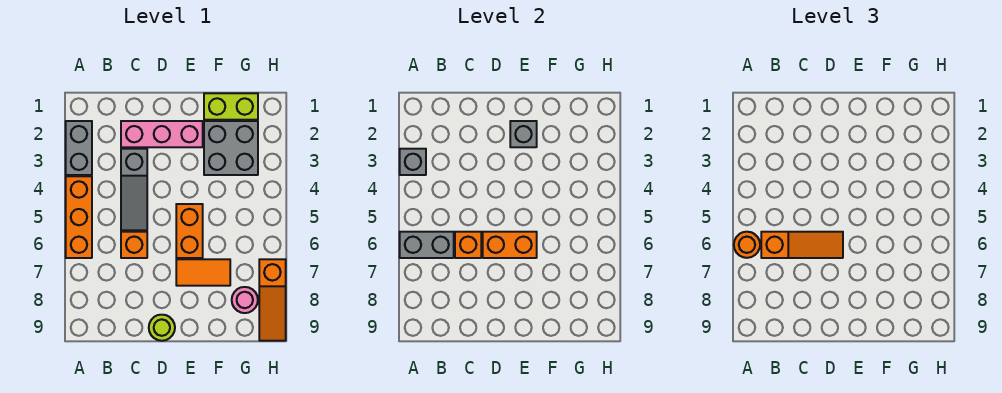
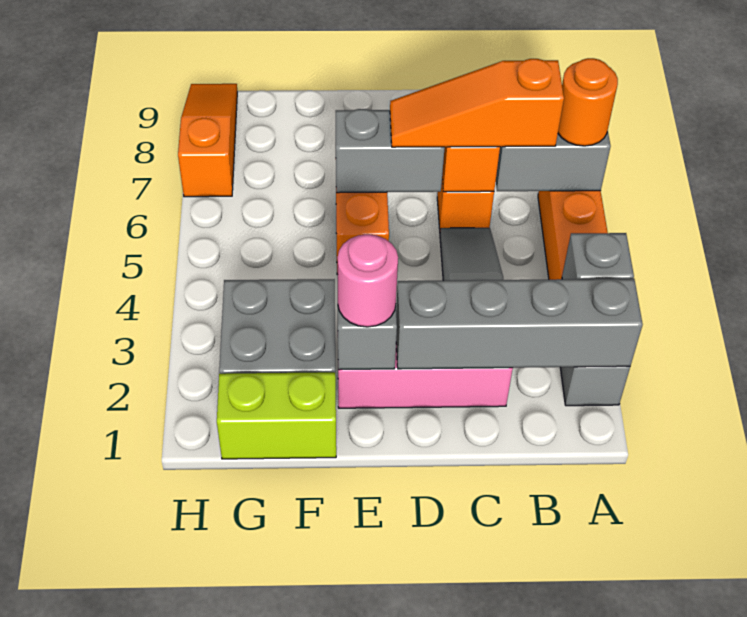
none -> grey brick A2:D2 level 2
orange brick D6:E6 level 2 -> grey brick D6:E6 level 2
lime round brick D9 level 1 -> none
orange tile E7:F7 level 1 -> none
pink round brick G8 level 1 -> pink round brick E2 level 3

